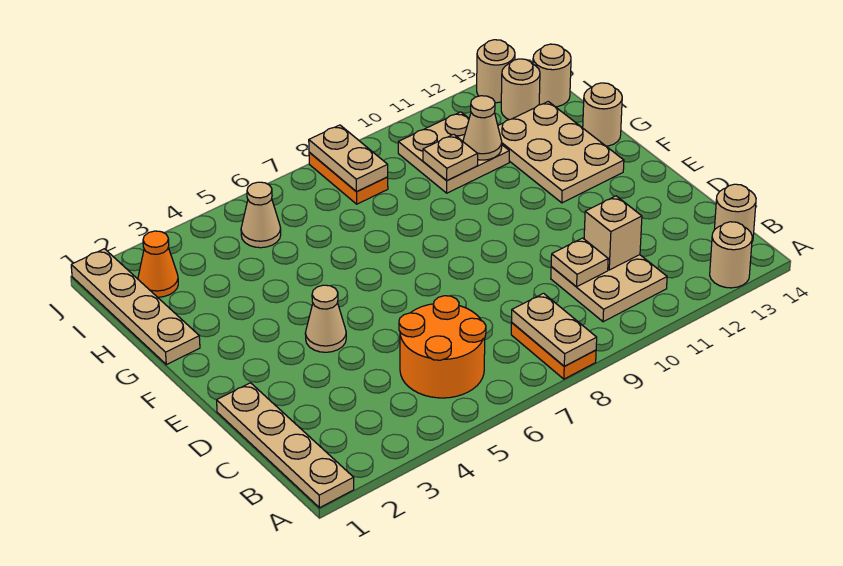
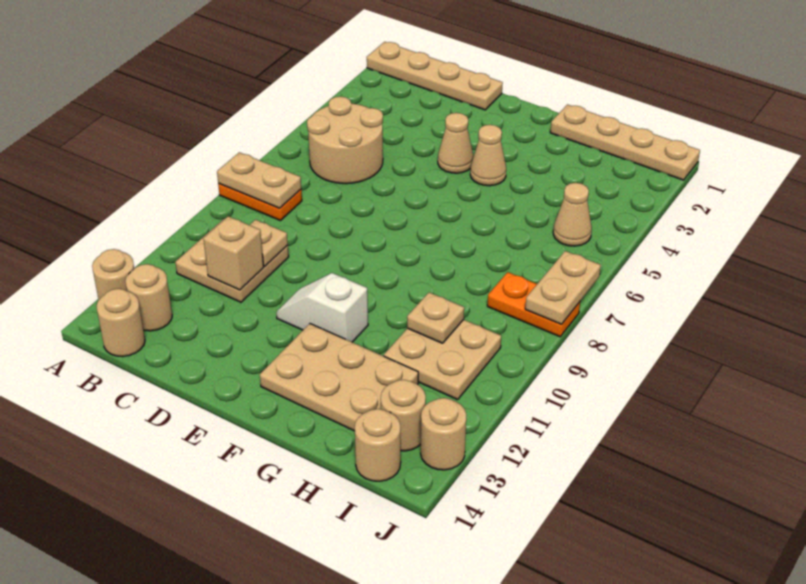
orange round brick B5:C6 level 1 -> tan round brick B5:C6 level 1
none -> white slope E11:F11 level 1 top F
tan round brick G14 level 1 -> tan round brick B13 level 1
tan cone H11 level 2 -> tan cone F4 level 1
orange cone I2 level 1 -> none
tan plate I8:J8 level 2 -> tan plate J7:J8 level 2

